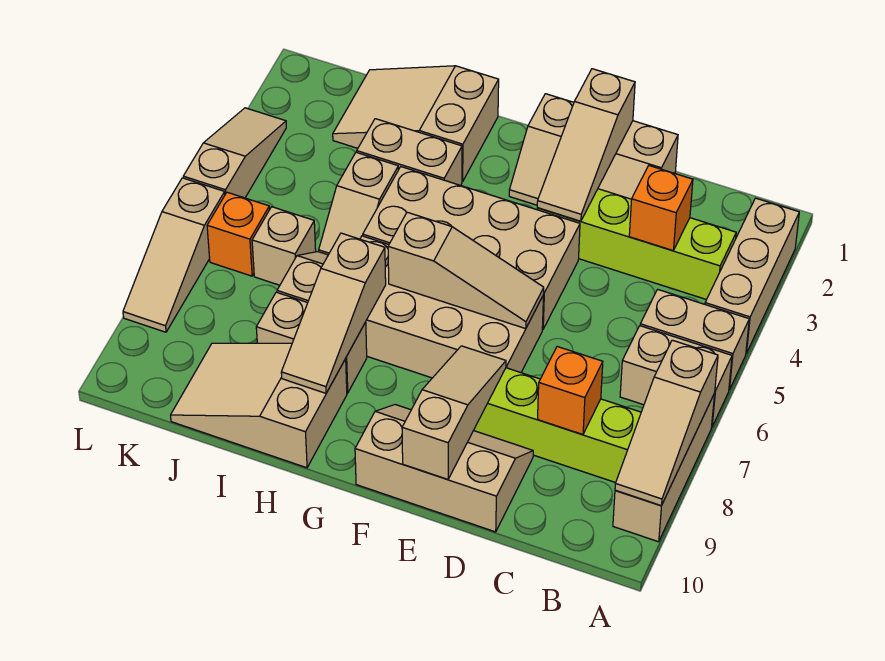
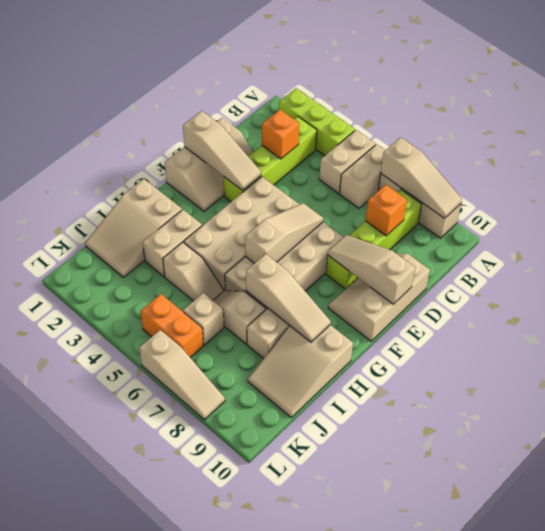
tan brick A2:A4 level 1 -> lime brick A2:A4 level 1
orange brick K6 level 1 -> orange brick K5:K6 level 1
tan slope L3:L5 level 1 top 5 -> none

